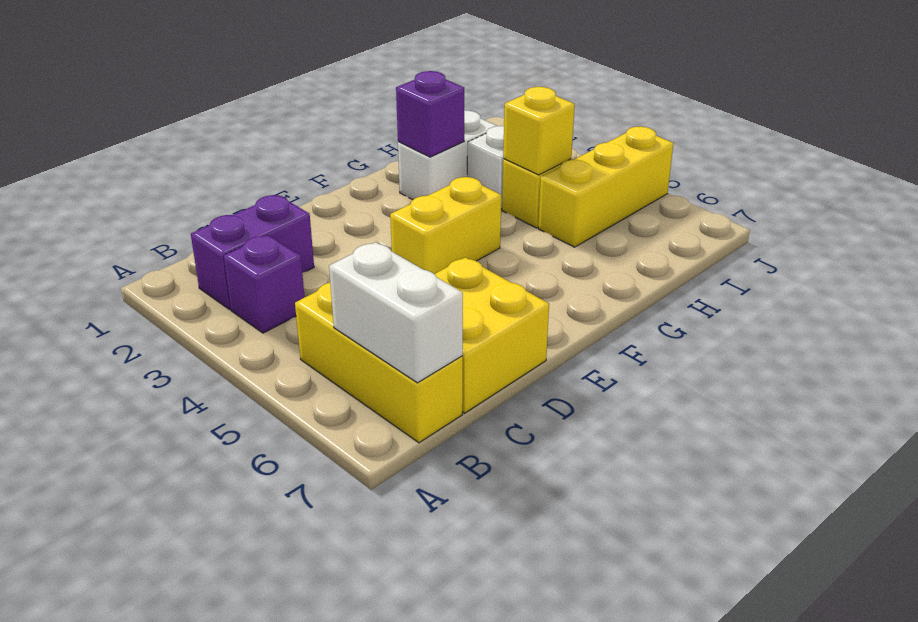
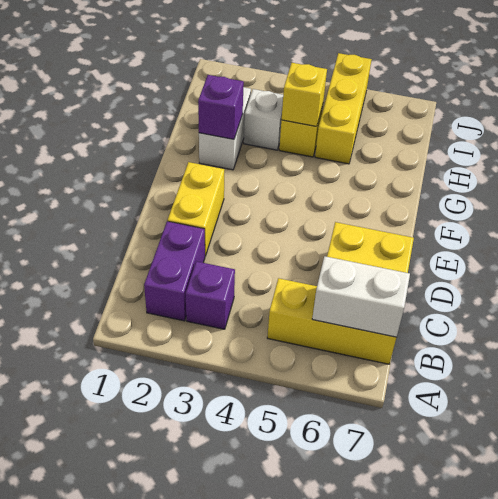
yellow brick E4:F4 level 1 -> yellow brick D2:E2 level 1

